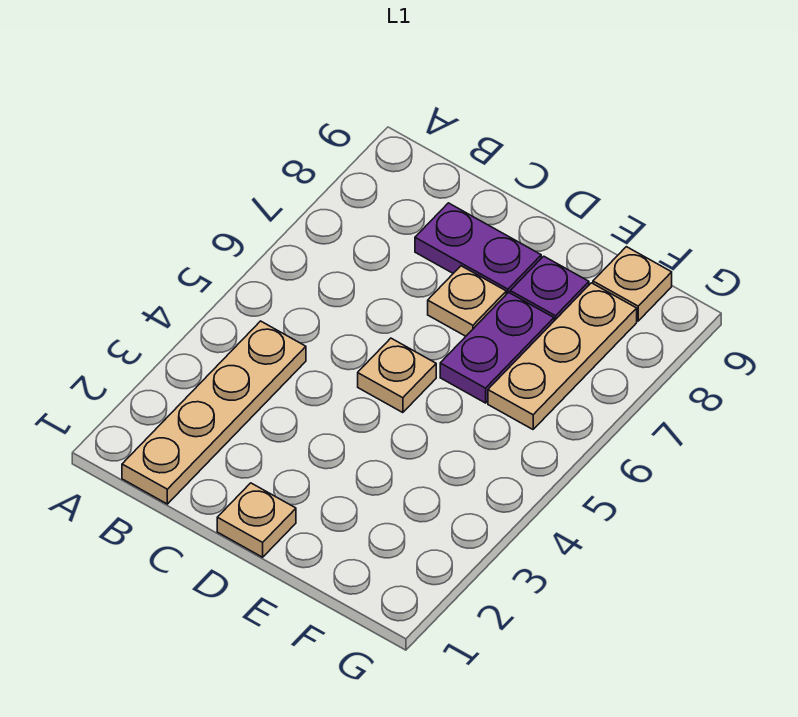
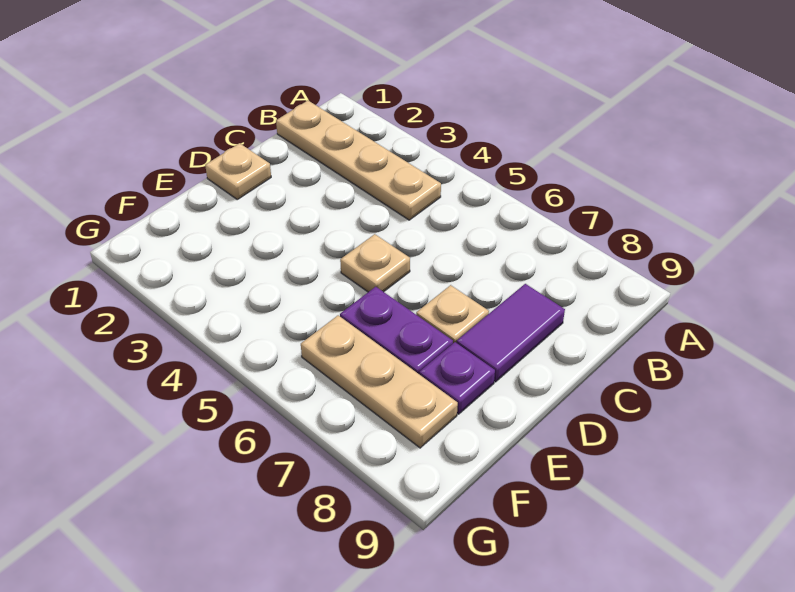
purple plate C8:D8 level 1 -> purple tile C8:D8 level 1
tan plate F9 level 1 -> none

